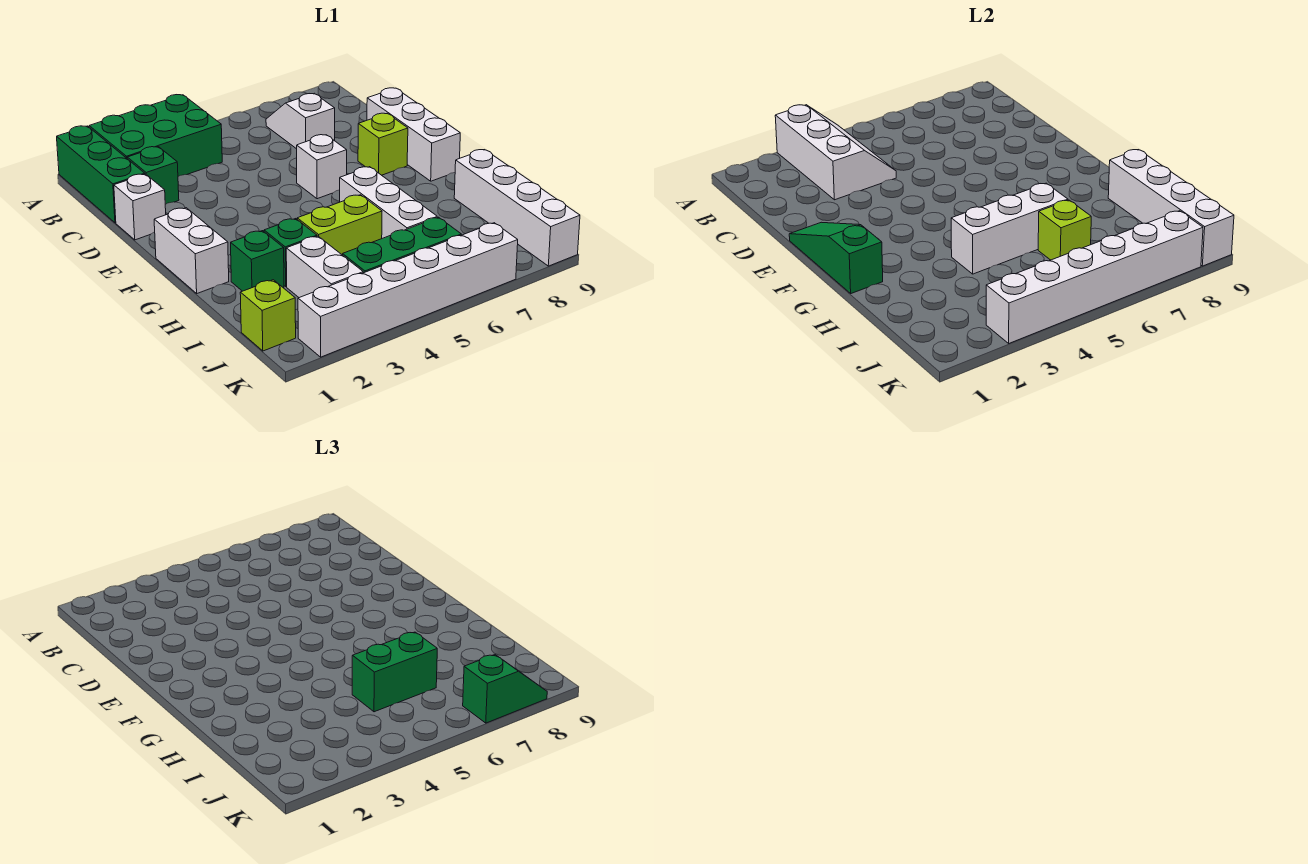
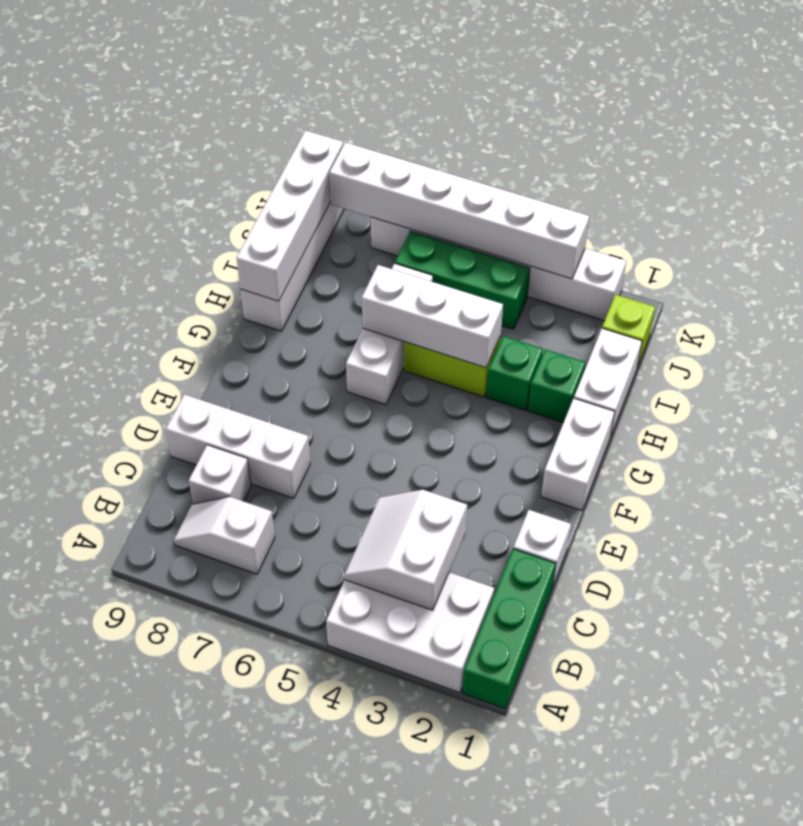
green brick A2:B4 level 1 -> white brick A2:B4 level 1
white slope A3:C4 level 2 top 3 -> white slope B3:C4 level 2 top 3
white slope B7:C7 level 1 top C -> white slope B7:B8 level 1 top 7
green brick C2 level 1 -> none
white brick D9:F9 level 1 -> white brick D7:D9 level 1
green slope E1:G1 level 2 top G -> none
white brick E6 level 1 -> white brick C8 level 1
lime brick E8 level 1 -> none
white brick I3:J3 level 1 -> white brick H1:I1 level 1
green brick I5:I6 level 3 -> none
lime brick I6 level 2 -> none
green slope K7:K8 level 3 top 7 -> none

